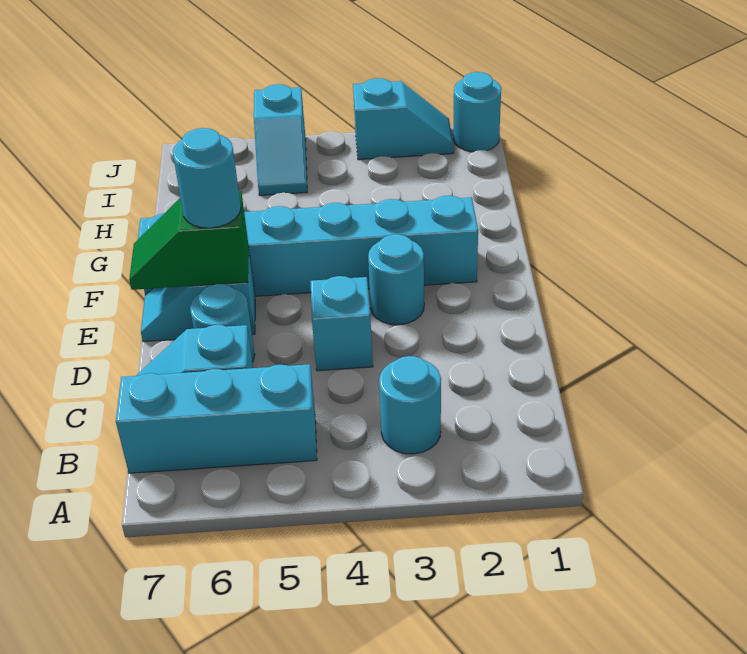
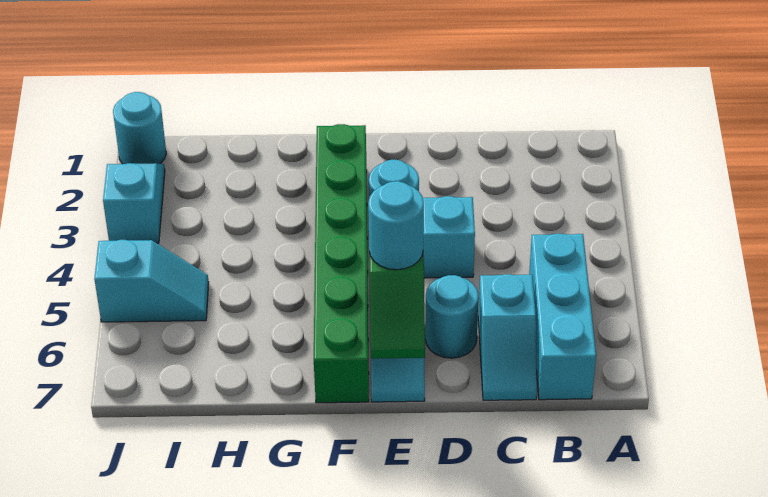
cyan round brick B3 level 1 -> none
cyan brick F2:F7 level 1 -> green brick F2:F7 level 1

